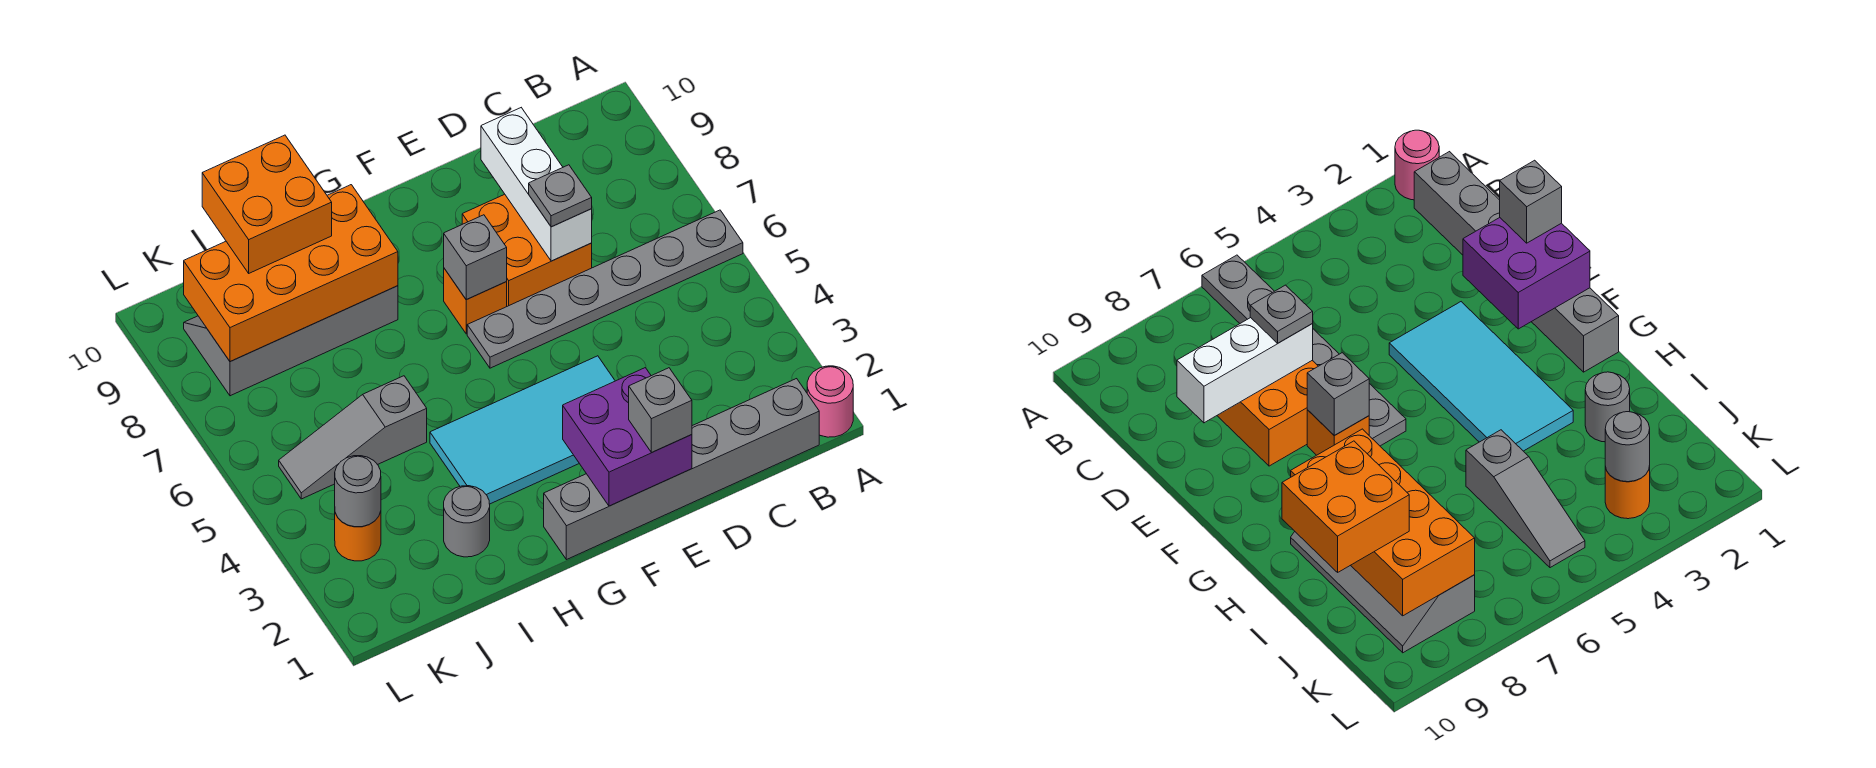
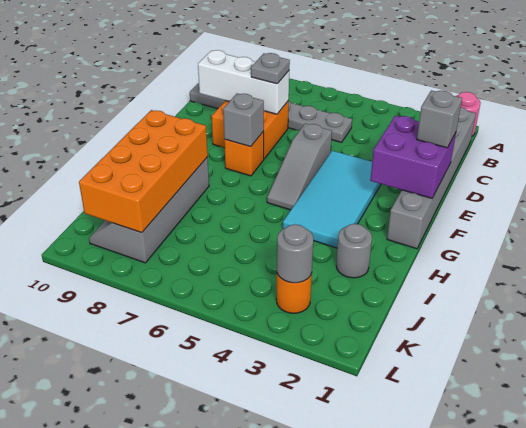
grey plate A6:F6 level 1 -> grey plate C5:C10 level 1
grey slope I5:K5 level 1 top I -> grey slope E5:G5 level 1 top E
orange brick I9:J10 level 3 -> none

